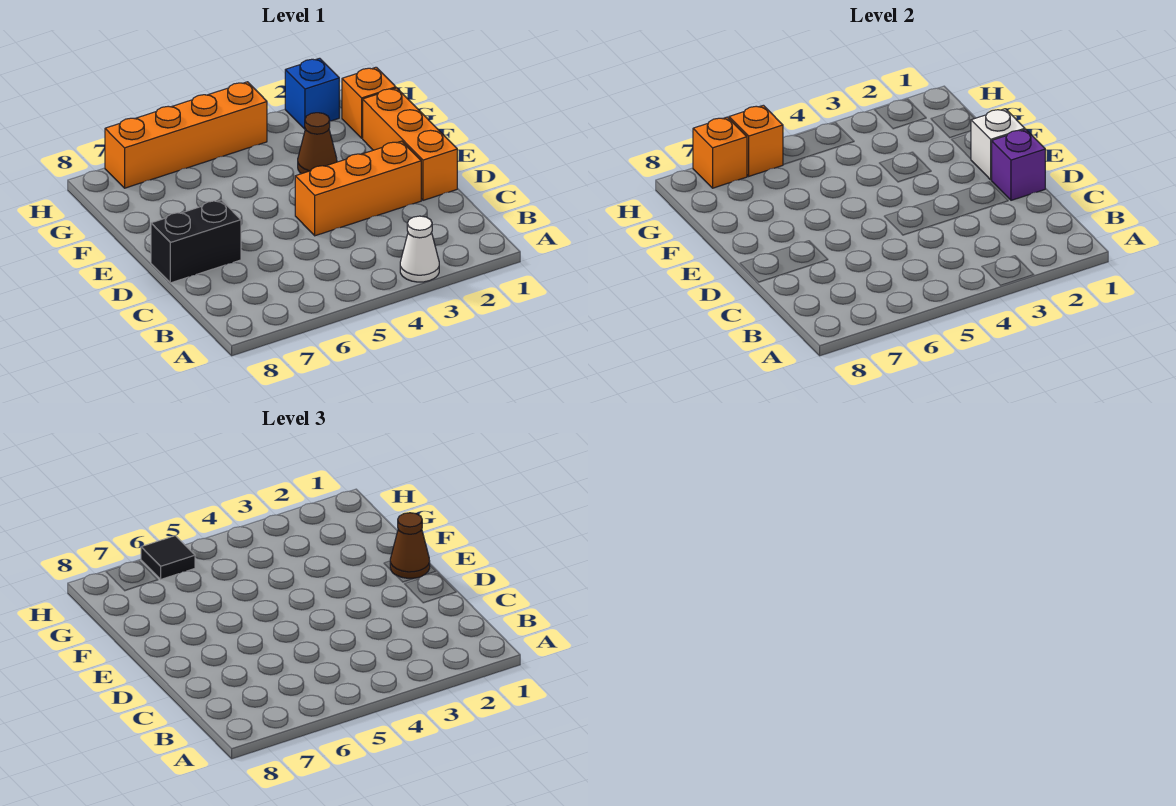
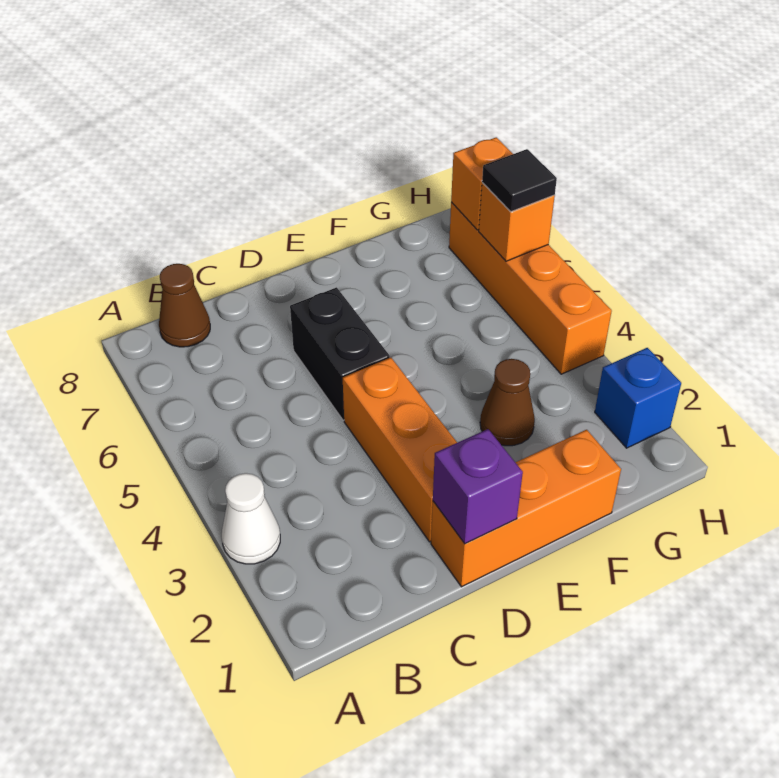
black brick D7:D8 level 1 -> black brick D5:D6 level 1
white brick E1 level 2 -> none
brown cone E1 level 3 -> brown cone B8 level 1
orange brick G1 level 1 -> none

